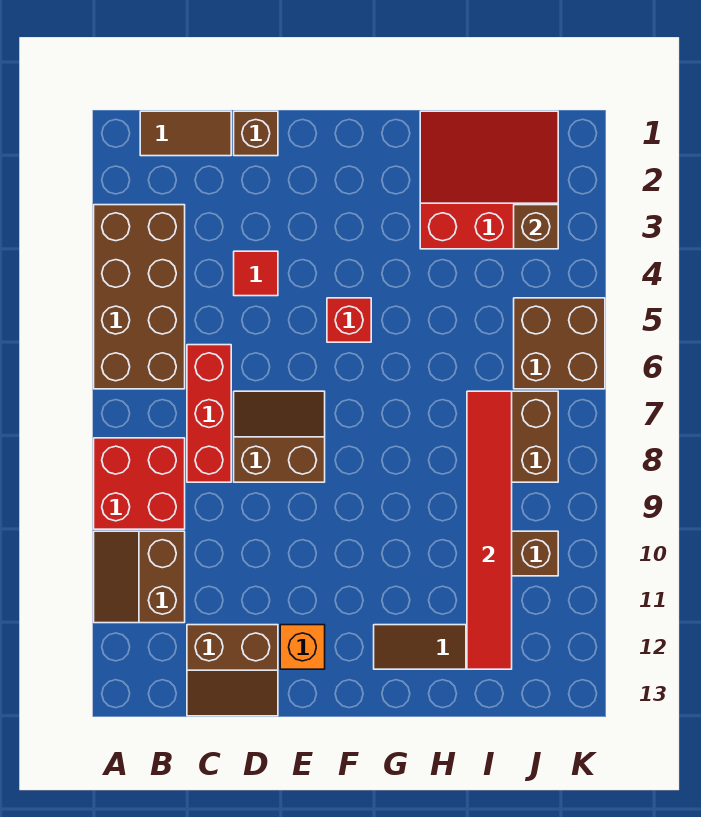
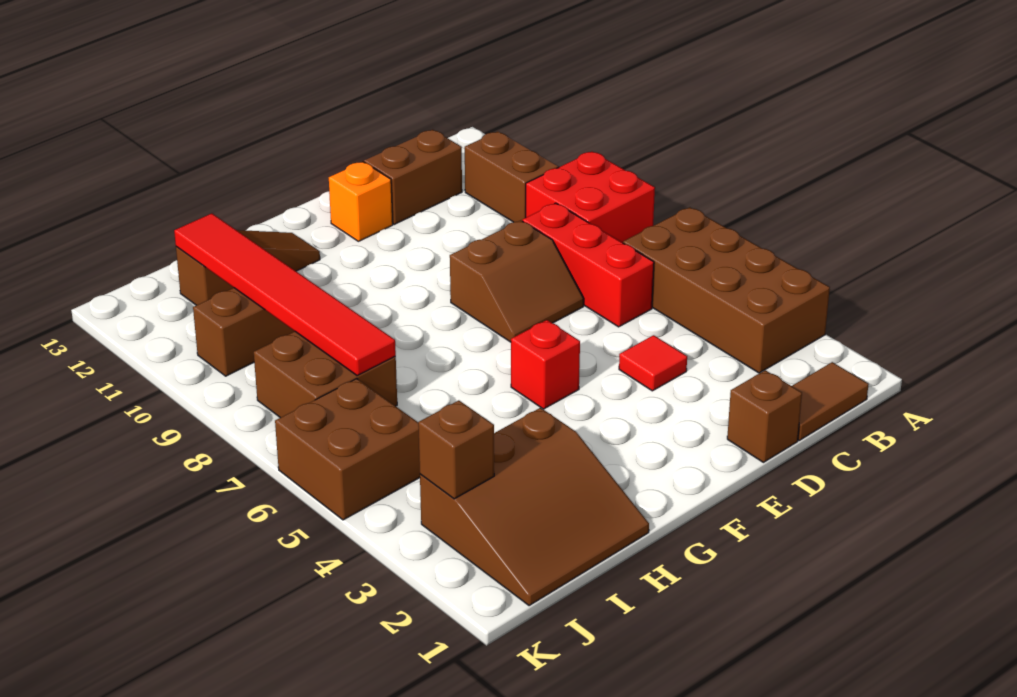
red slope H1:J3 level 1 top 3 -> brown slope H1:J3 level 1 top 3

